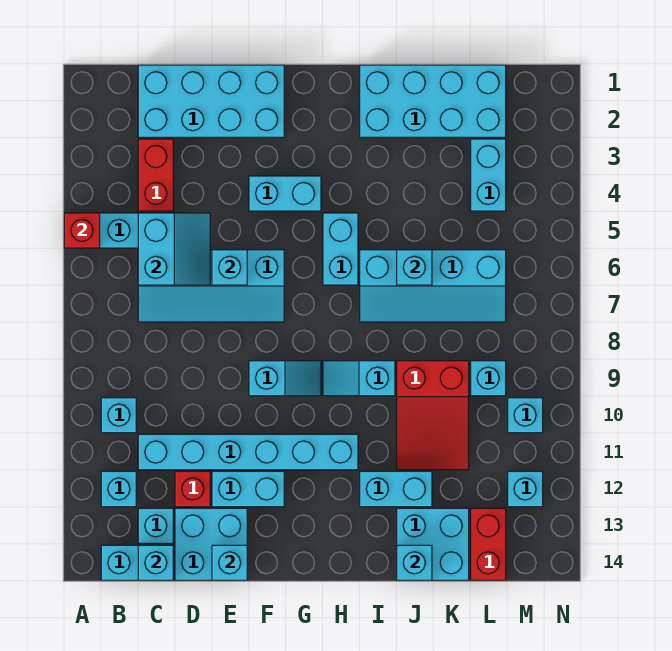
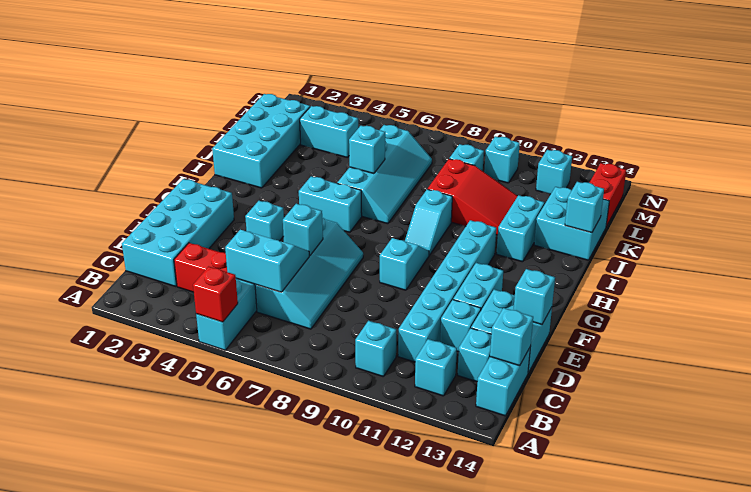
red brick D12 level 1 -> cyan brick D12 level 1
cyan brick F4:G4 level 1 -> cyan brick F4 level 1
red brick L13:L14 level 1 -> red brick L14:M14 level 1

